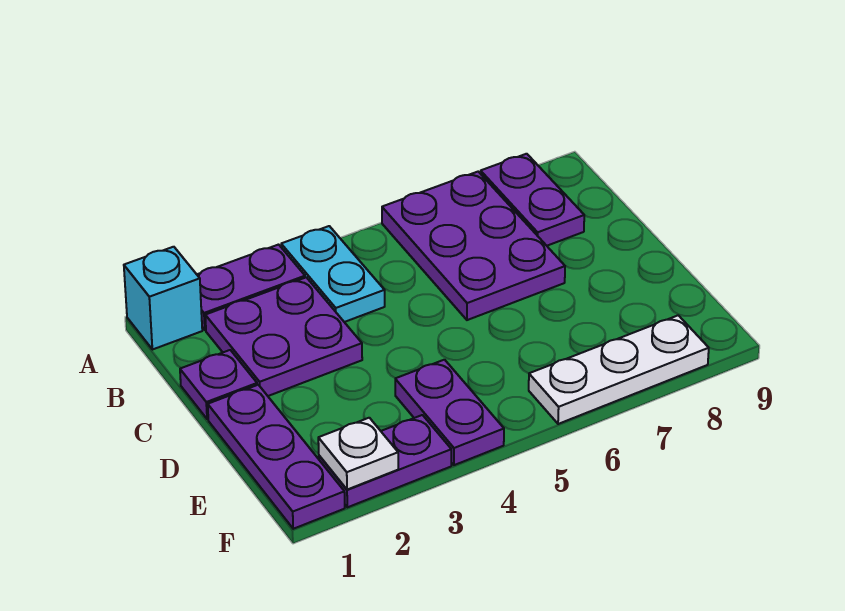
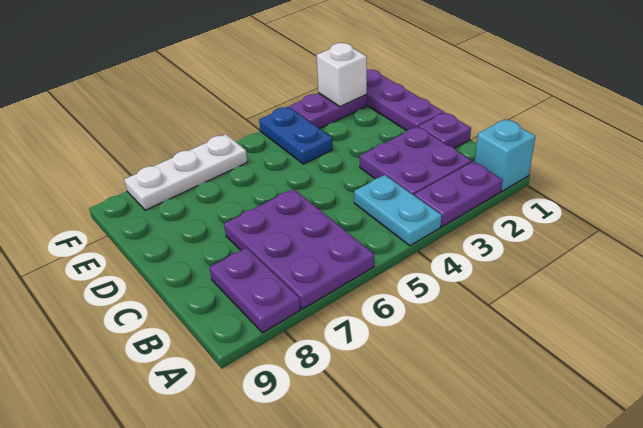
purple plate E4:F4 level 1 -> blue plate E4:F4 level 1
white plate F2 level 2 -> white brick F2 level 2

